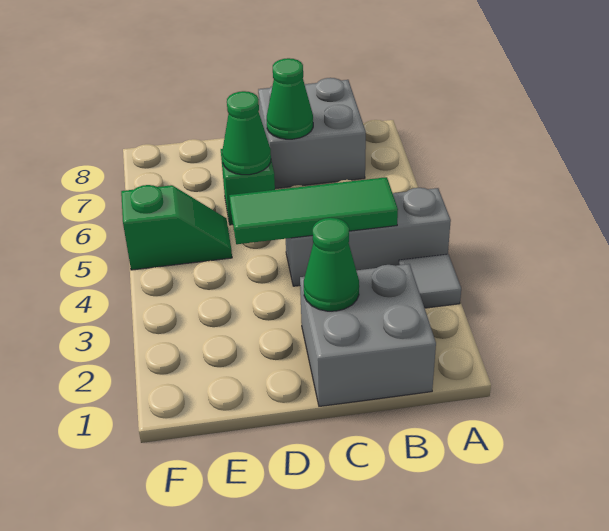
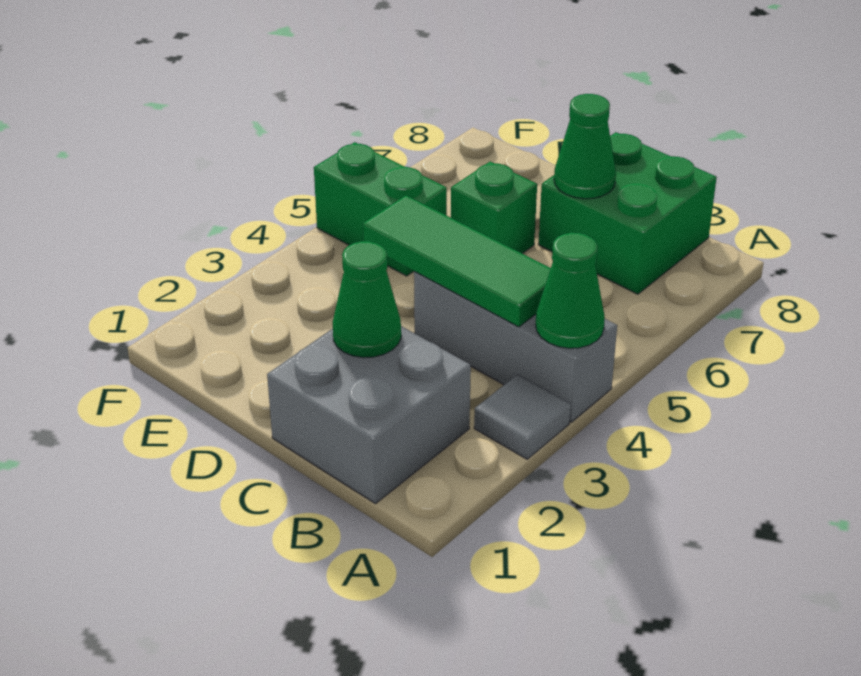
grey brick B7:C8 level 1 -> green brick B7:C8 level 1
green cone D6 level 2 -> green cone A4 level 2
green slope E5:F5 level 1 top F -> green brick E5:F5 level 1

